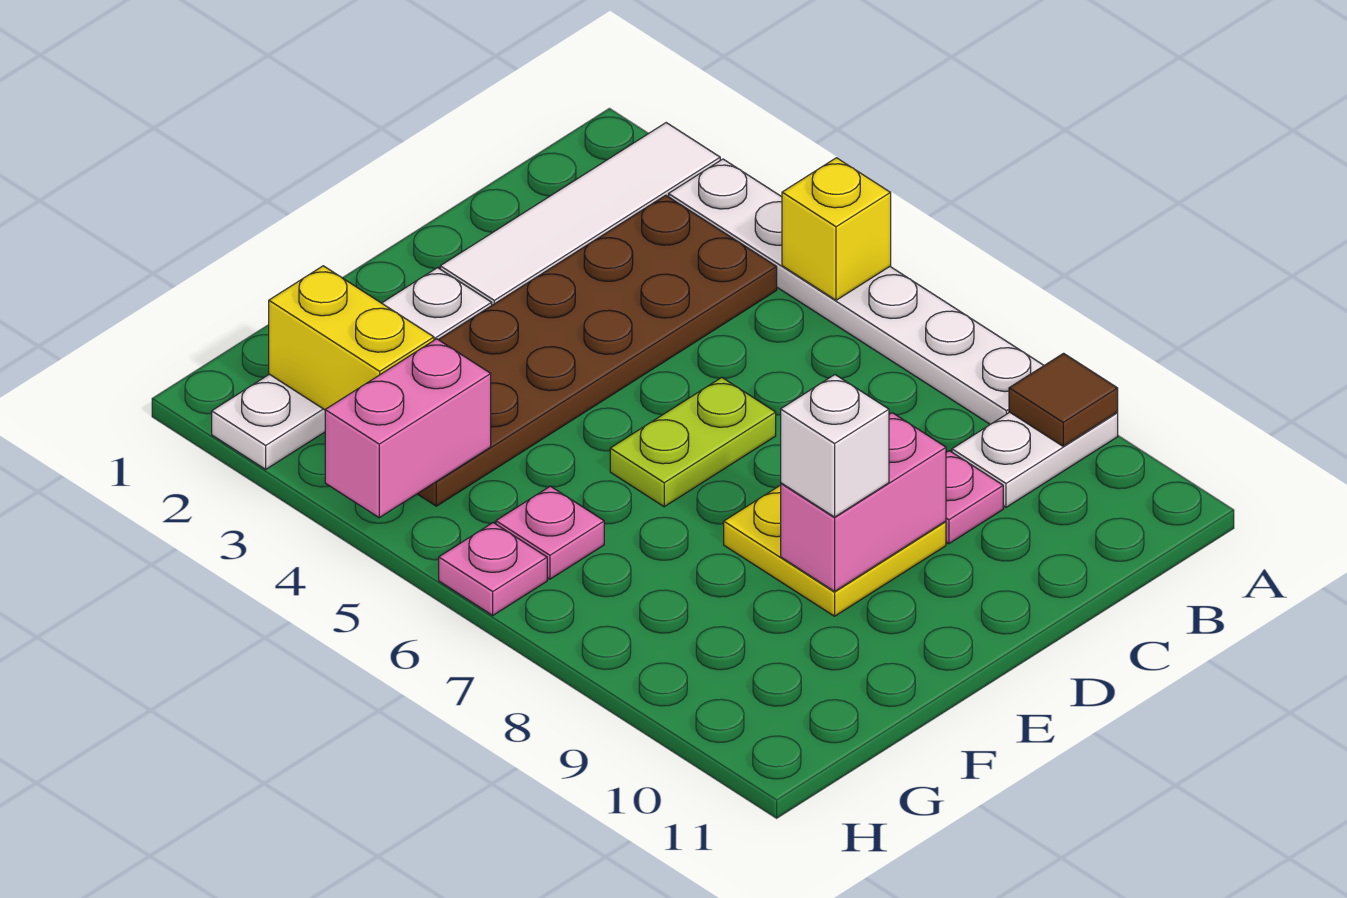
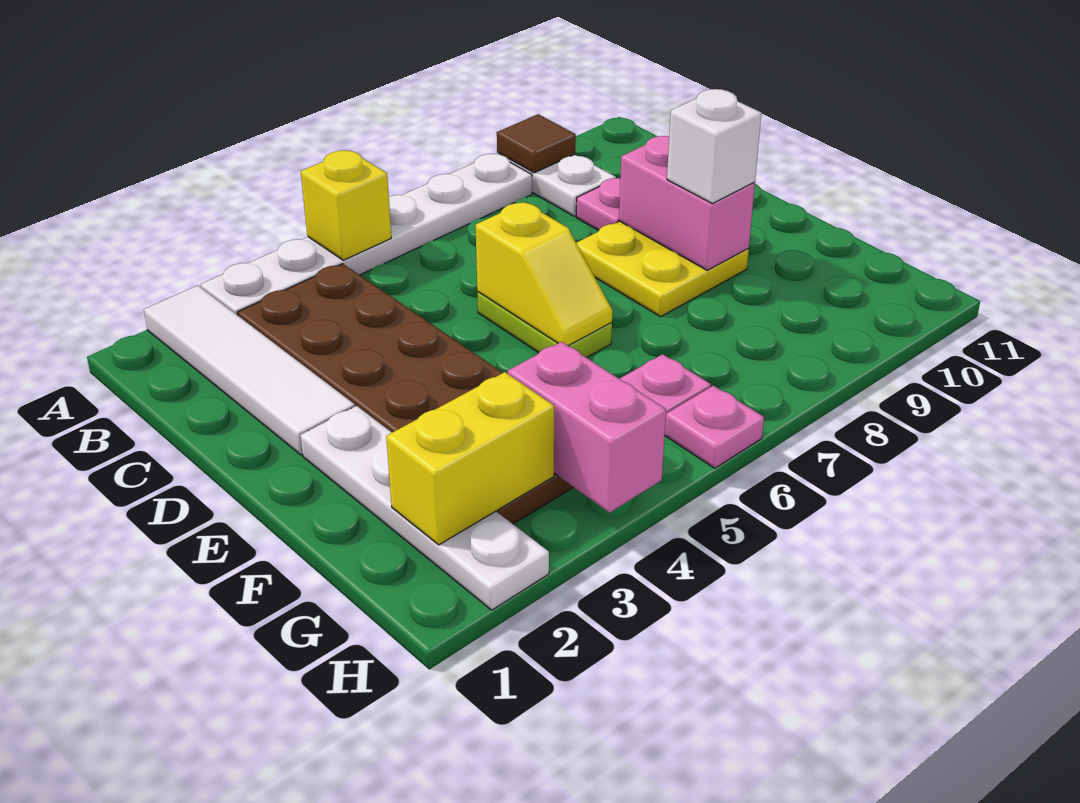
none -> yellow slope D6:E6 level 2 top D

